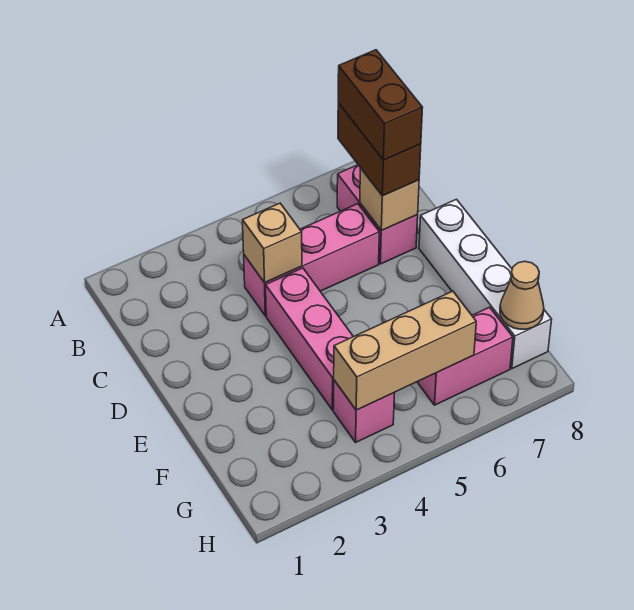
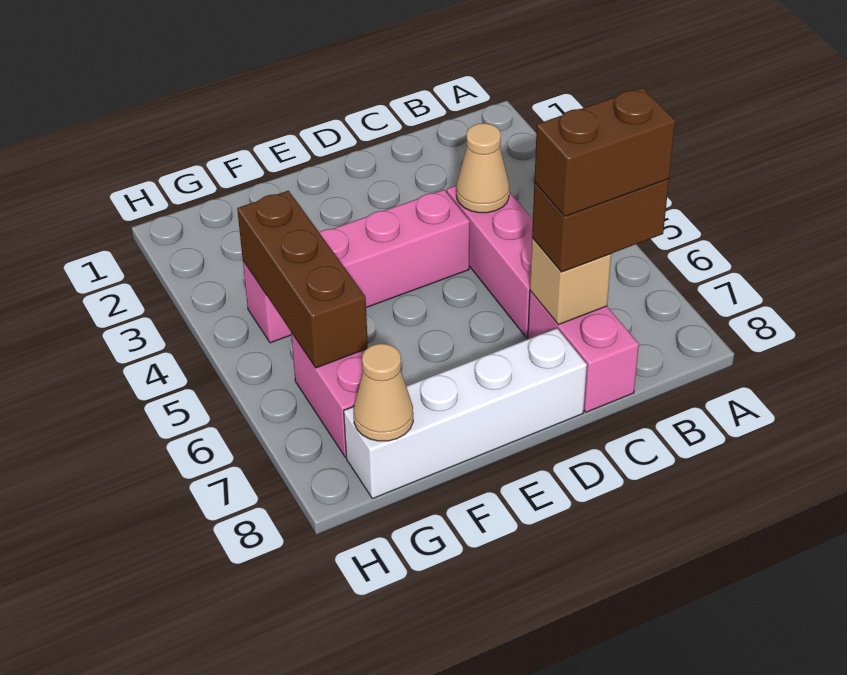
pink brick B7:C7 level 1 -> pink brick C7:C8 level 1
tan brick C4 level 2 -> tan cone C4 level 2
tan brick G4:G6 level 2 -> brown brick G4:G6 level 2

